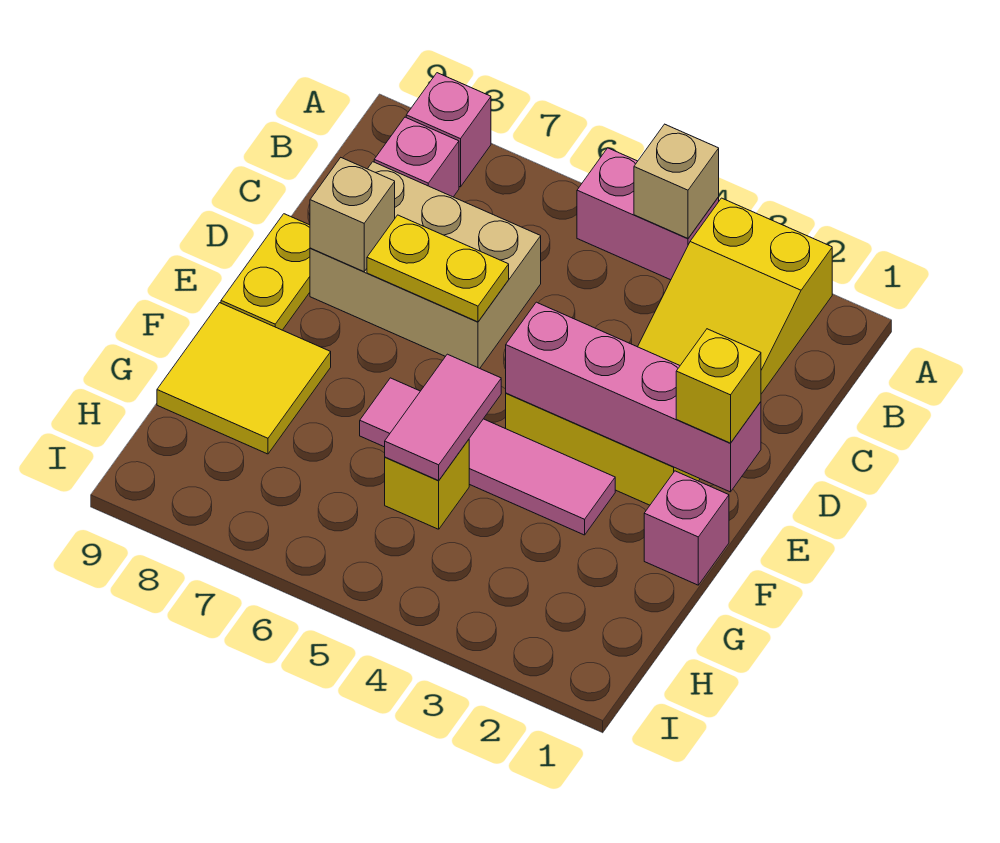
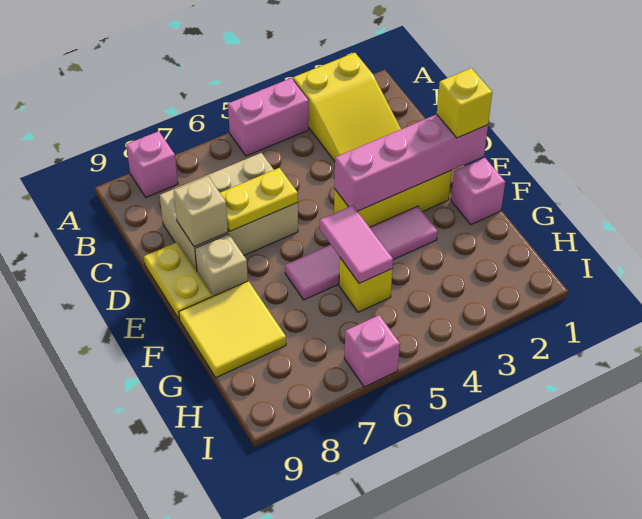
tan brick A4 level 2 -> tan brick E8 level 1
pink brick B8 level 1 -> pink brick I6 level 1

